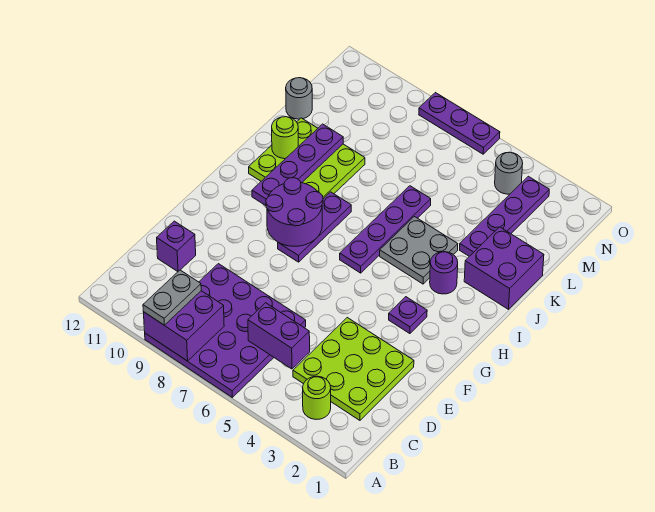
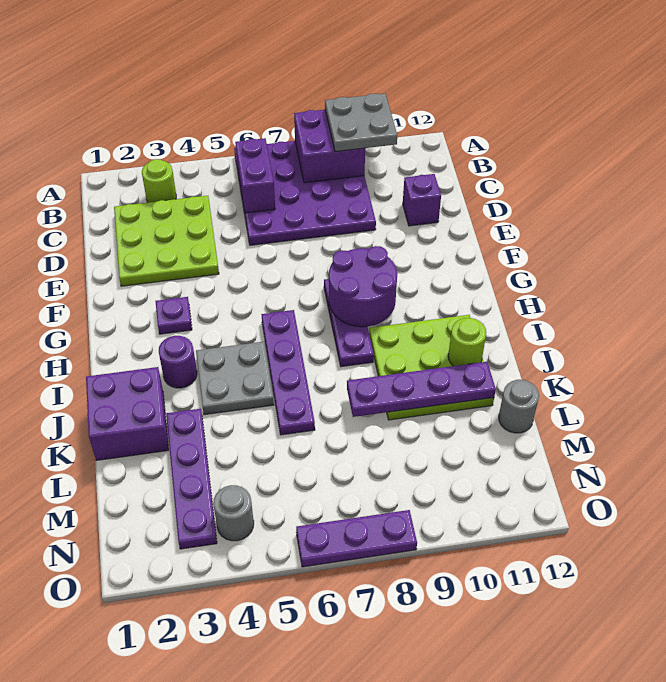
grey plate A9:B9 level 3 -> grey plate A9:B10 level 3
purple brick C5:C6 level 2 -> purple brick B6:C6 level 2
purple plate H10:K10 level 2 -> purple plate K8:K11 level 2

